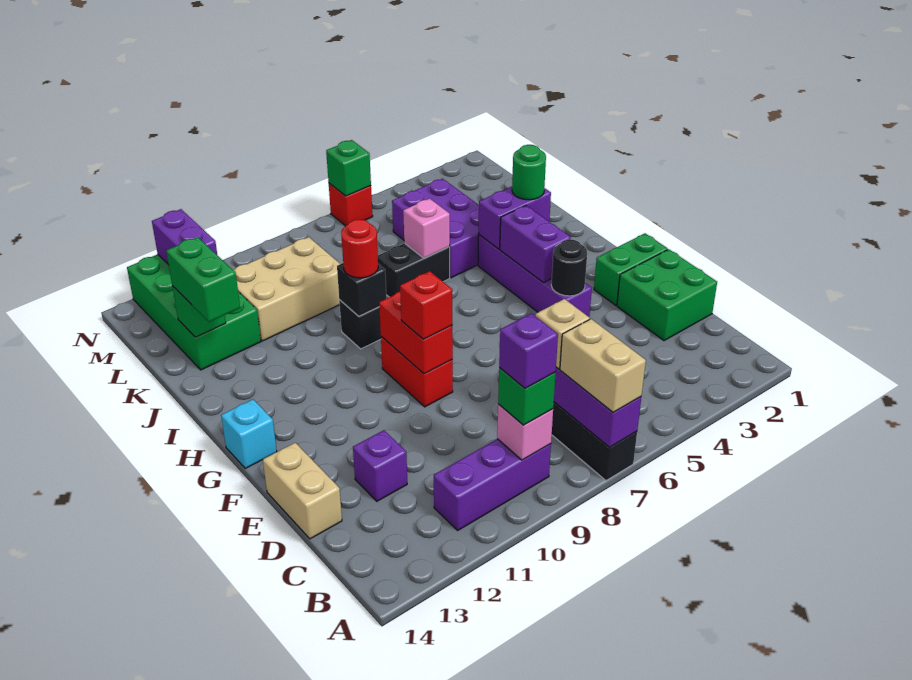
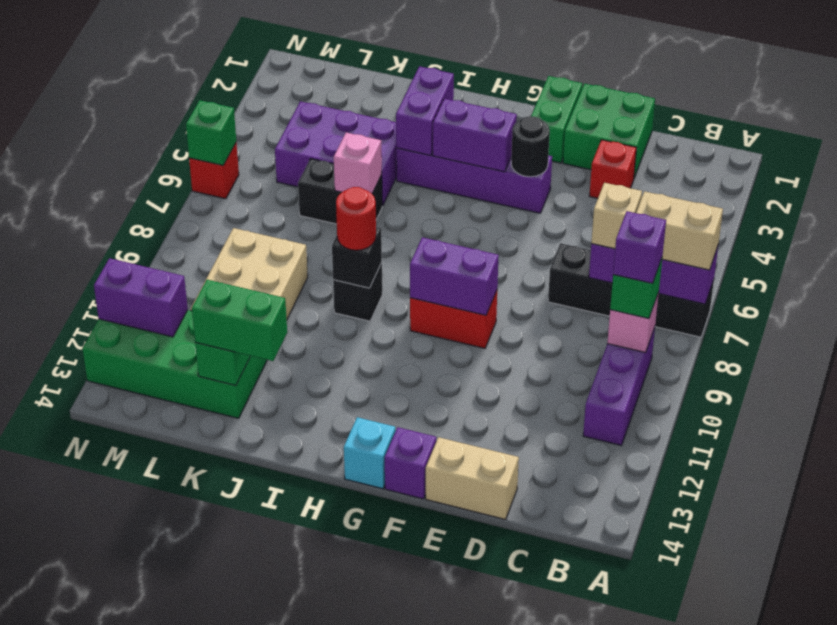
purple brick D12 level 1 -> purple brick F14 level 1
red brick F9:G9 level 2 -> purple brick F9:G9 level 2
red brick F9 level 3 -> red brick D3 level 1
green round brick I3 level 3 -> none
black brick J6:J7 level 1 -> black brick J6:K6 level 1

